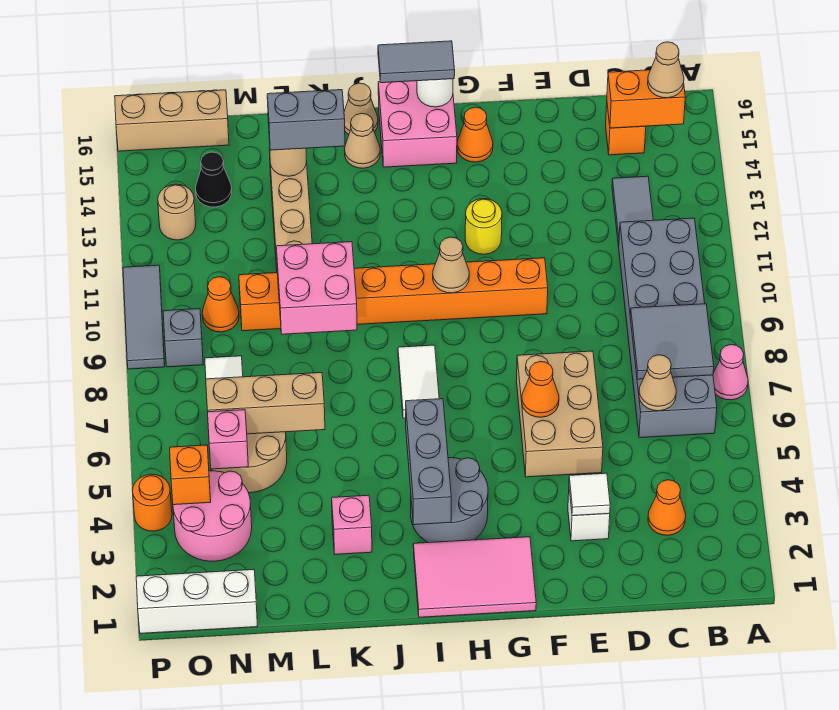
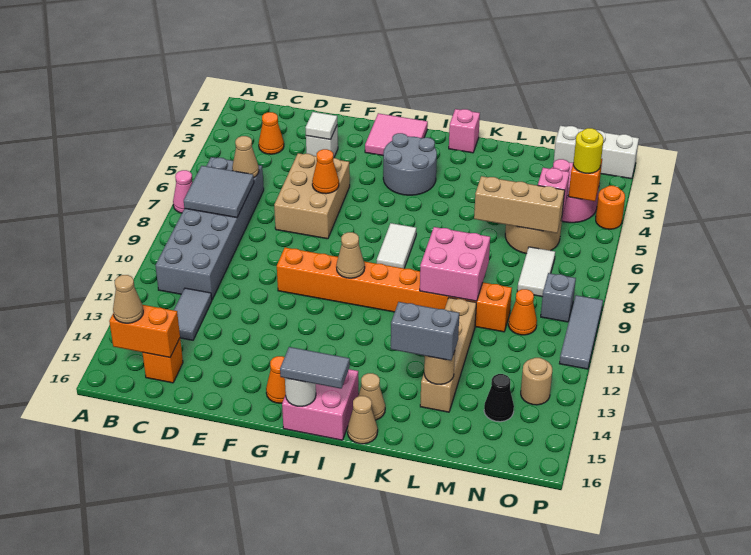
pink tile G1:I2 level 1 -> pink tile G1:H2 level 1
yellow round brick G12 level 1 -> yellow round brick O4 level 3
grey brick I3:I5 level 2 -> none
pink brick K3 level 1 -> pink brick J1 level 1
tan brick N16:P16 level 1 -> none

